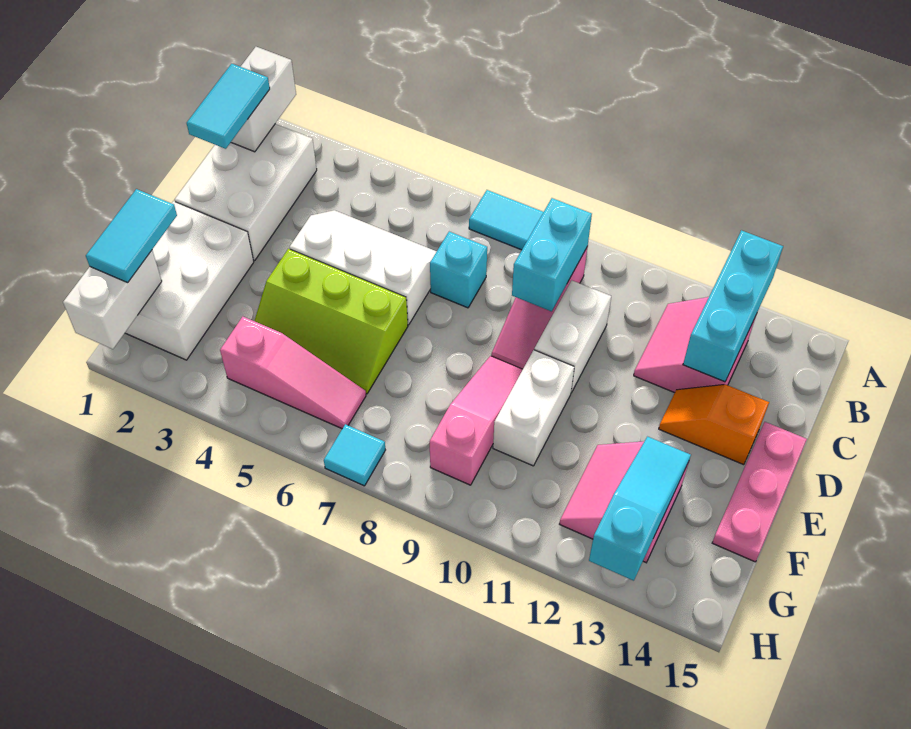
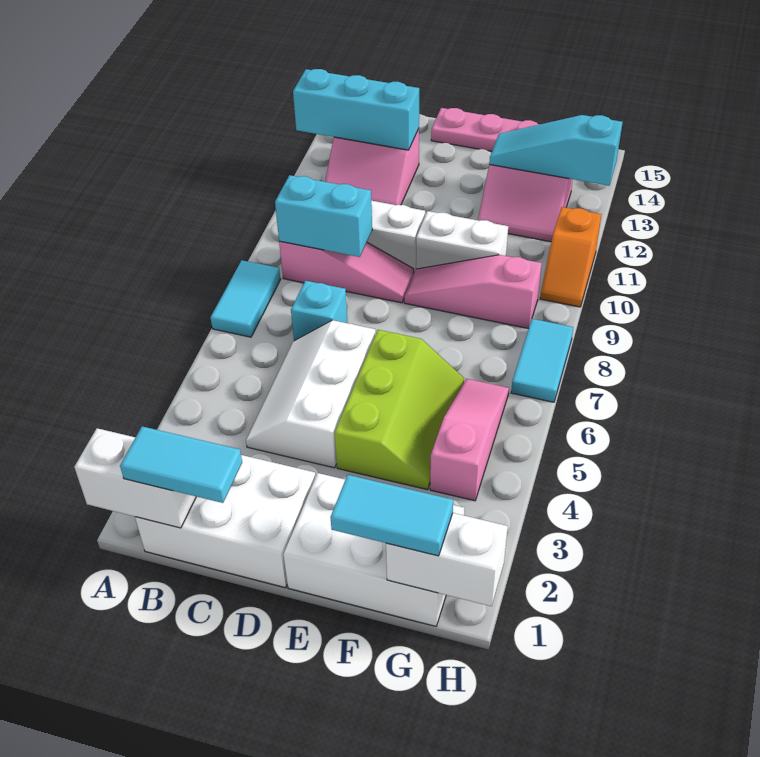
orange slope D13:D14 level 1 top 14 -> orange slope H10:H11 level 1 top 11
cyan tile H7 level 1 -> cyan tile H7:H8 level 1

